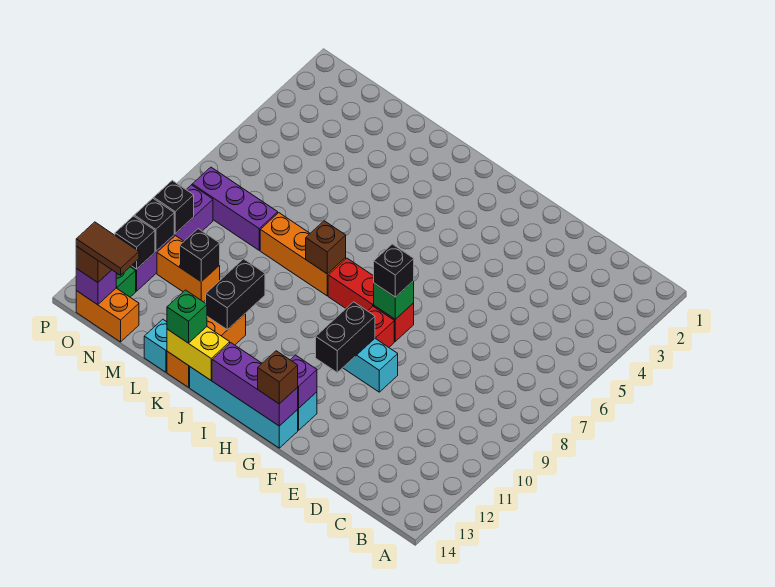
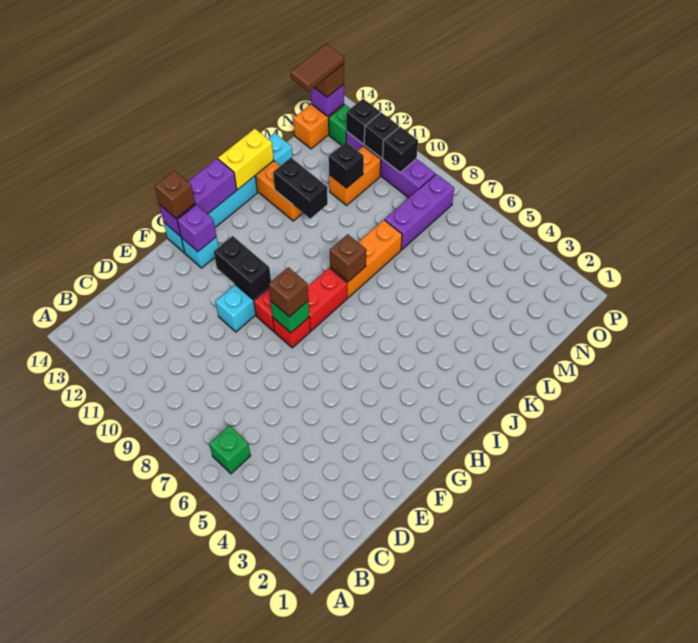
black brick G8 level 3 -> brown brick G8 level 3
green brick K14 level 3 -> green brick B6 level 1

